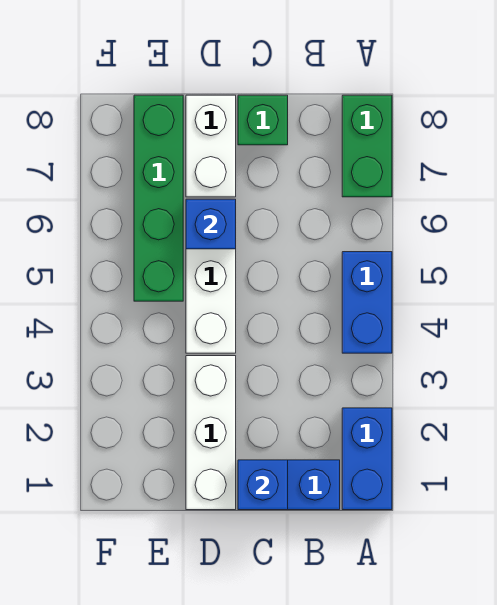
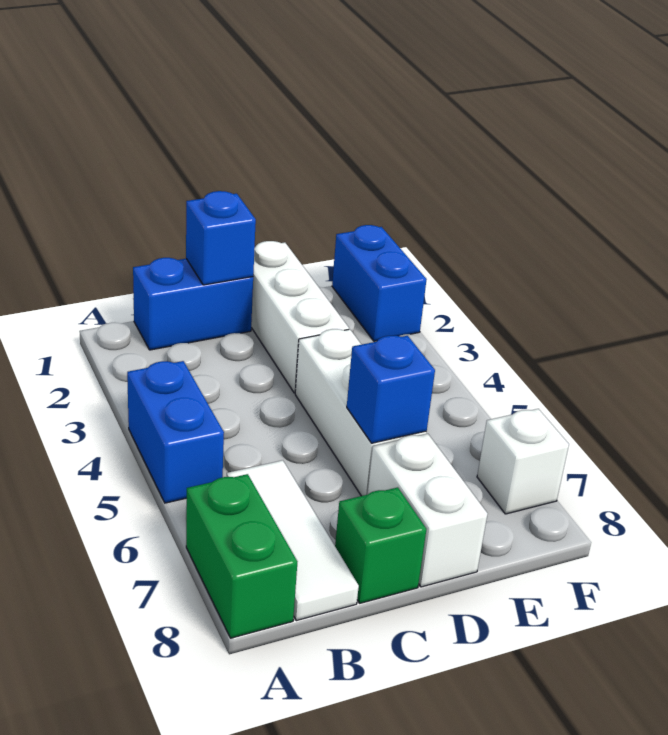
blue brick A1:A2 level 1 -> blue brick F1:F2 level 1
none -> white tile B6:B8 level 1
green brick E5:E8 level 1 -> none
none -> white brick F7 level 1

